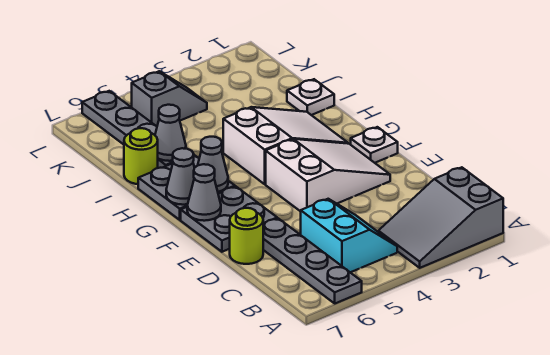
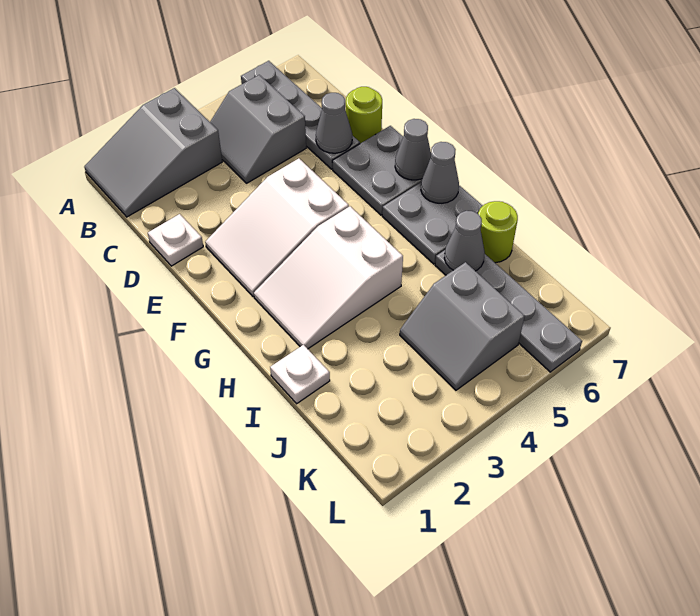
grey slope A1:B3 level 1 top 1 -> grey slope A1:B3 level 1 top 3
cyan slope B4:C5 level 1 top 5 -> grey slope B4:C5 level 1 top 5
white plate F1 level 1 -> white plate D1 level 1
grey cone G6 level 2 -> grey cone D6 level 2
grey slope K4:K5 level 1 top 5 -> grey slope J4:K5 level 1 top 5

